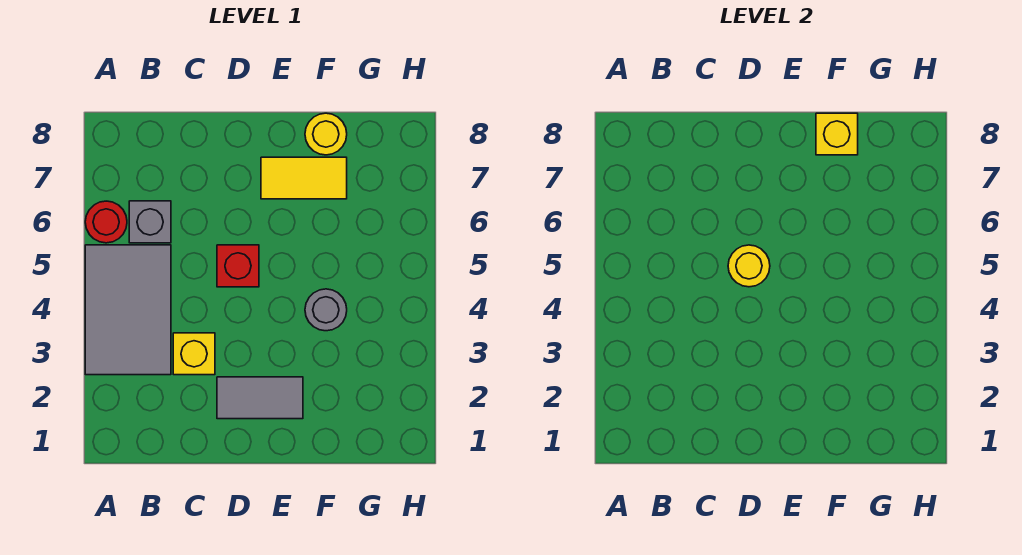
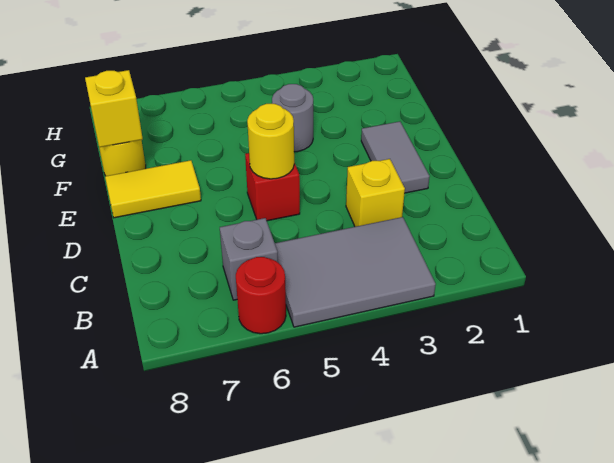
yellow tile E7:F7 level 1 -> yellow tile E7:E8 level 1

